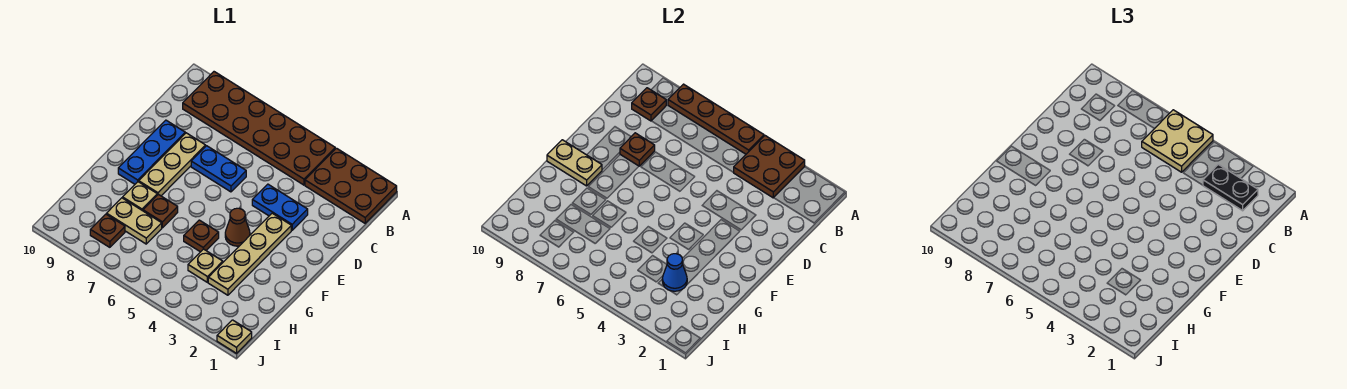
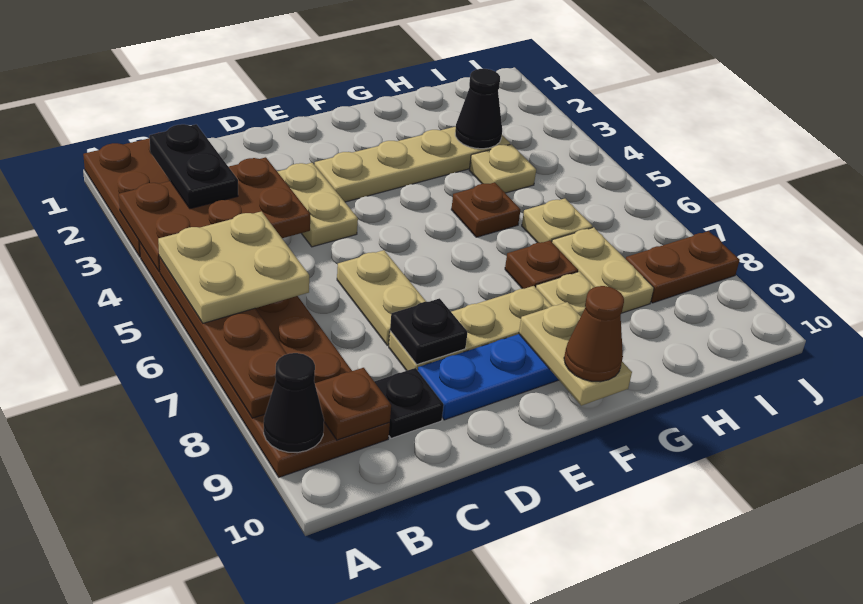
brown plate A3:B4 level 2 -> brown plate A3:C4 level 2
none -> black cone A9 level 2
none -> black plate C9 level 1
blue plate D3:D4 level 1 -> tan plate D3:D4 level 1
blue plate D6:D7 level 1 -> tan plate D6:D7 level 1
brown plate D8 level 2 -> black plate D8 level 2
brown cone F4 level 1 -> brown cone F10 level 3
blue cone H3 level 2 -> black cone H3 level 2
brown plate I8 level 1 -> brown plate I8:J8 level 1
tan plate J1 level 1 -> tan plate H6 level 1

